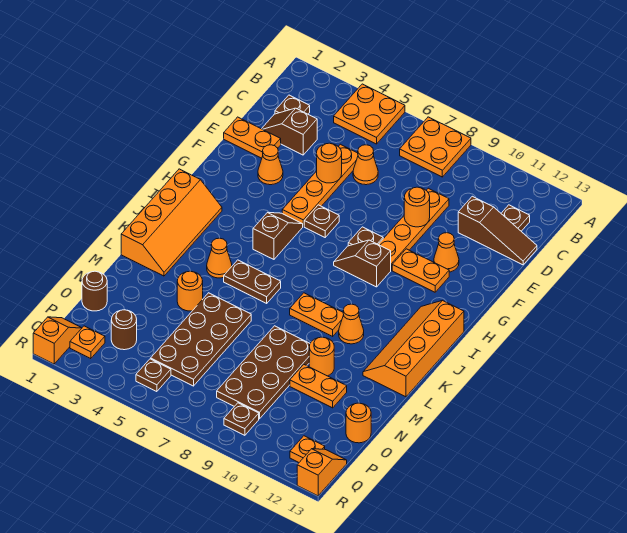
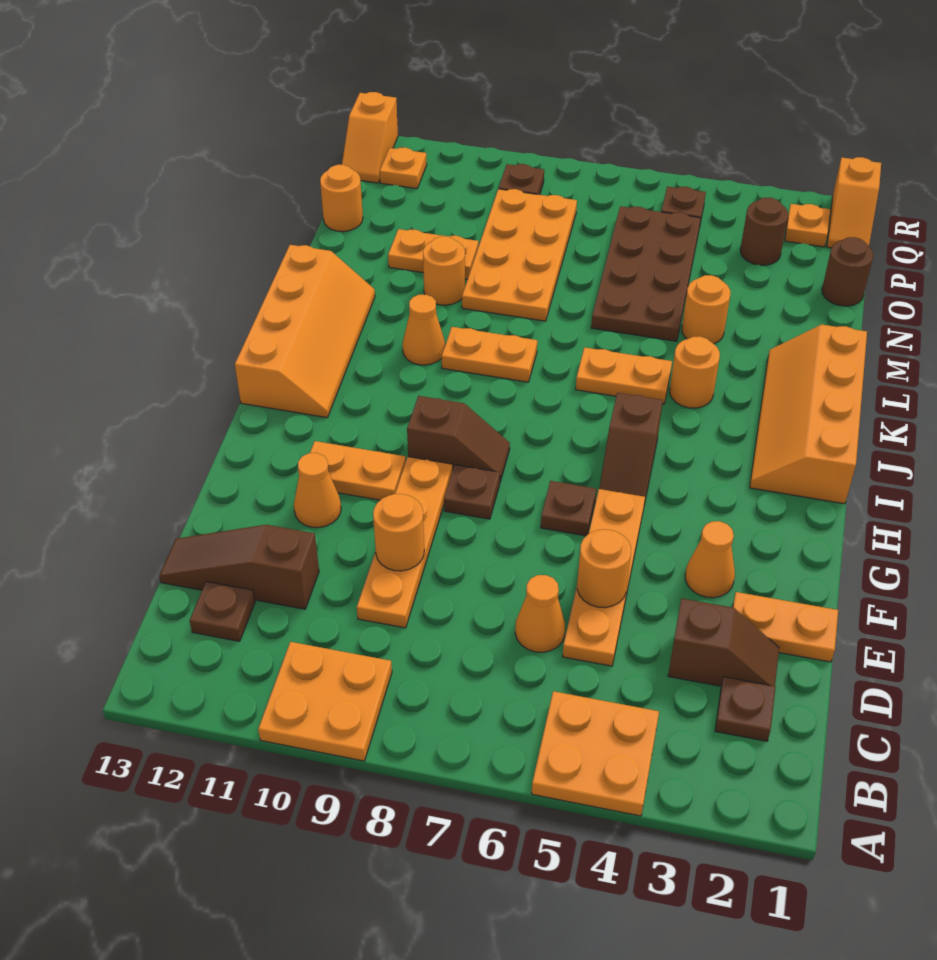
orange plate A7:B8 level 1 -> orange plate A9:B10 level 1
orange cone K4 level 1 -> orange round brick K4 level 1
brown plate K5:K6 level 1 -> orange plate K5:K6 level 1
brown plate M8:P9 level 1 -> orange plate M8:P9 level 1

